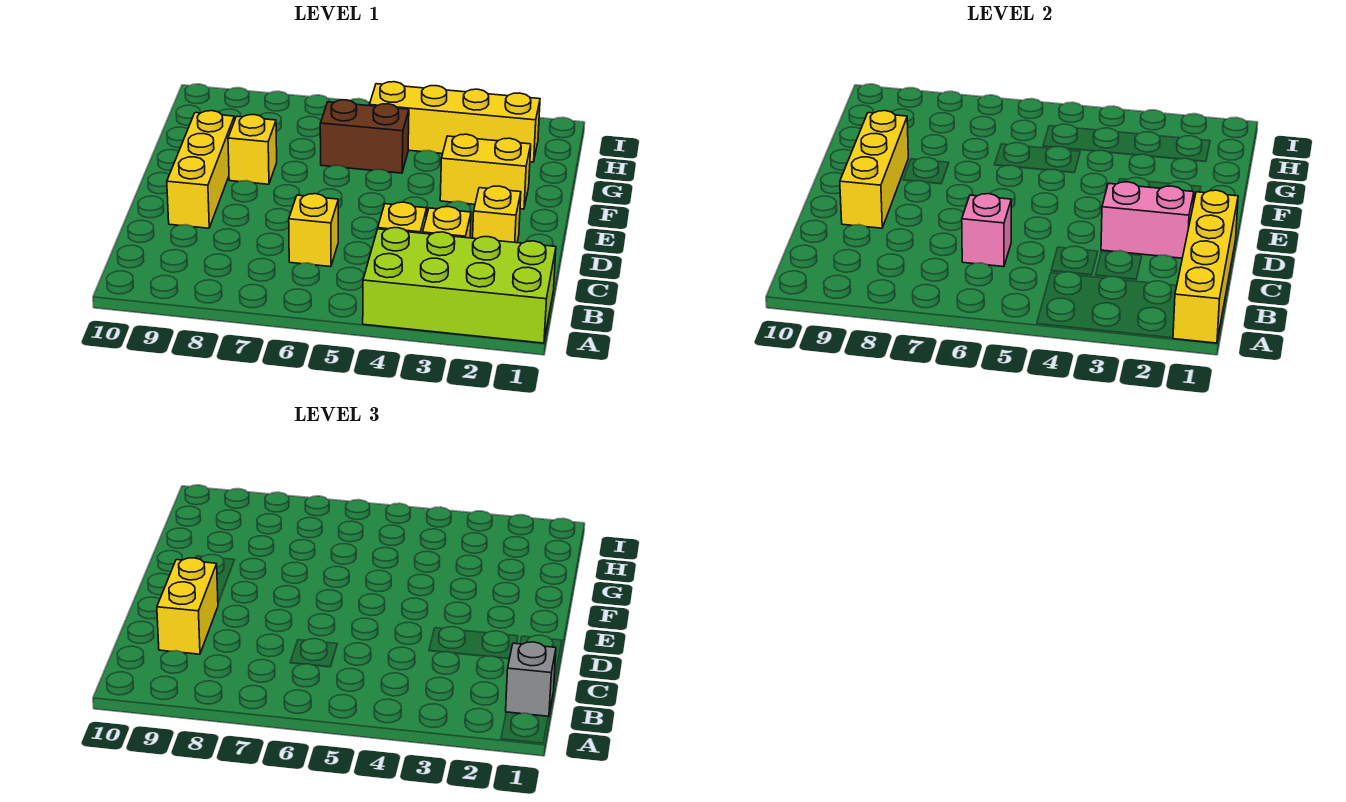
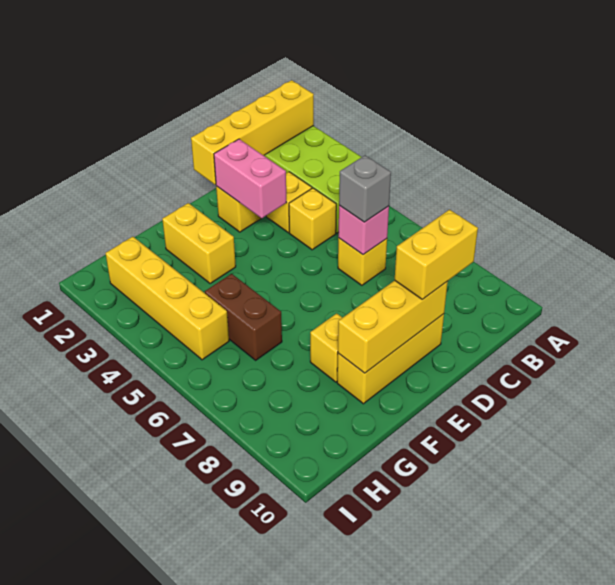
grey brick B1 level 3 -> grey brick C6 level 3

